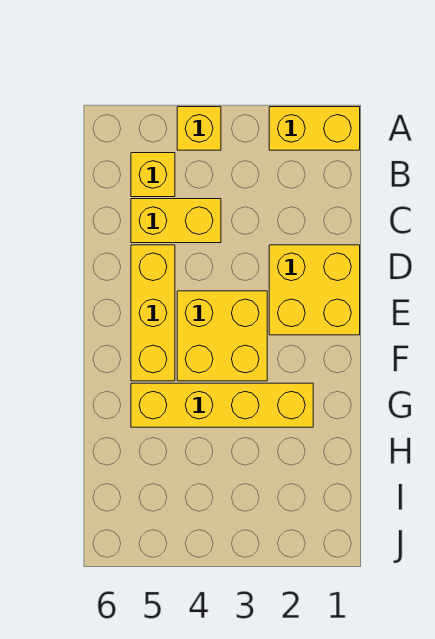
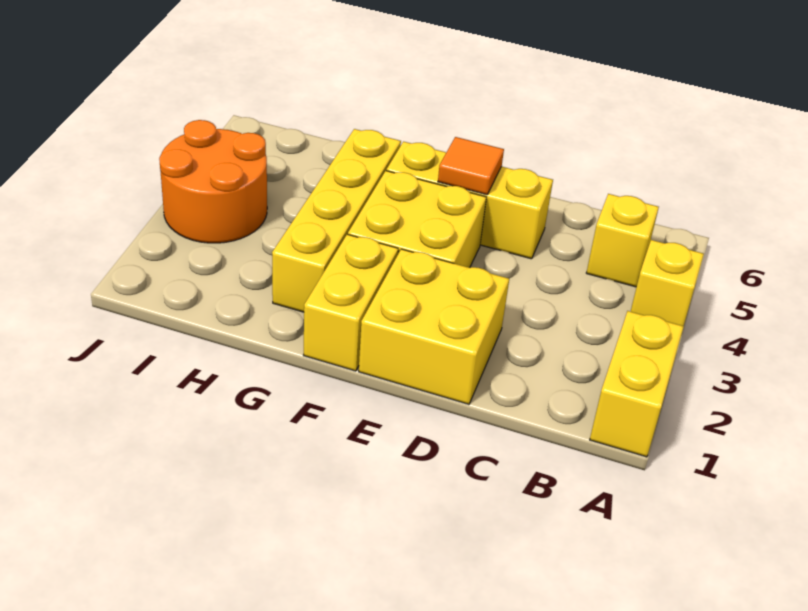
yellow brick C4:C5 level 1 -> yellow brick F1:F2 level 1
none -> orange tile E5 level 2
none -> orange round brick I3:J4 level 1

